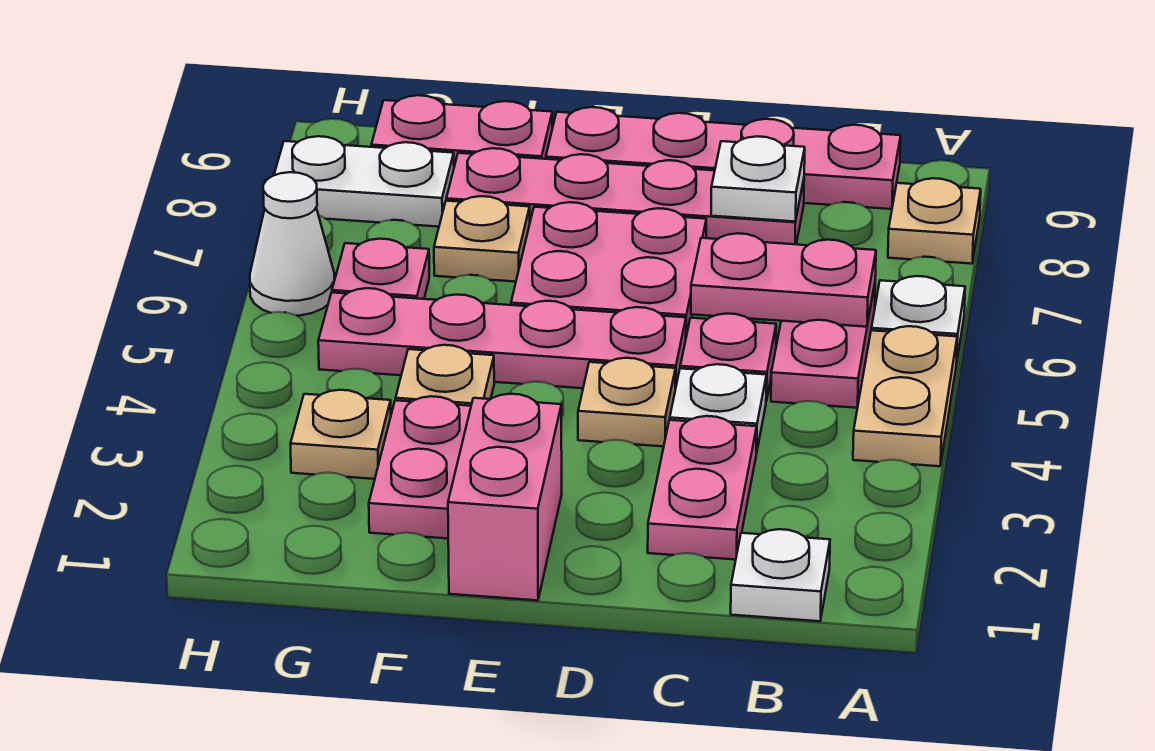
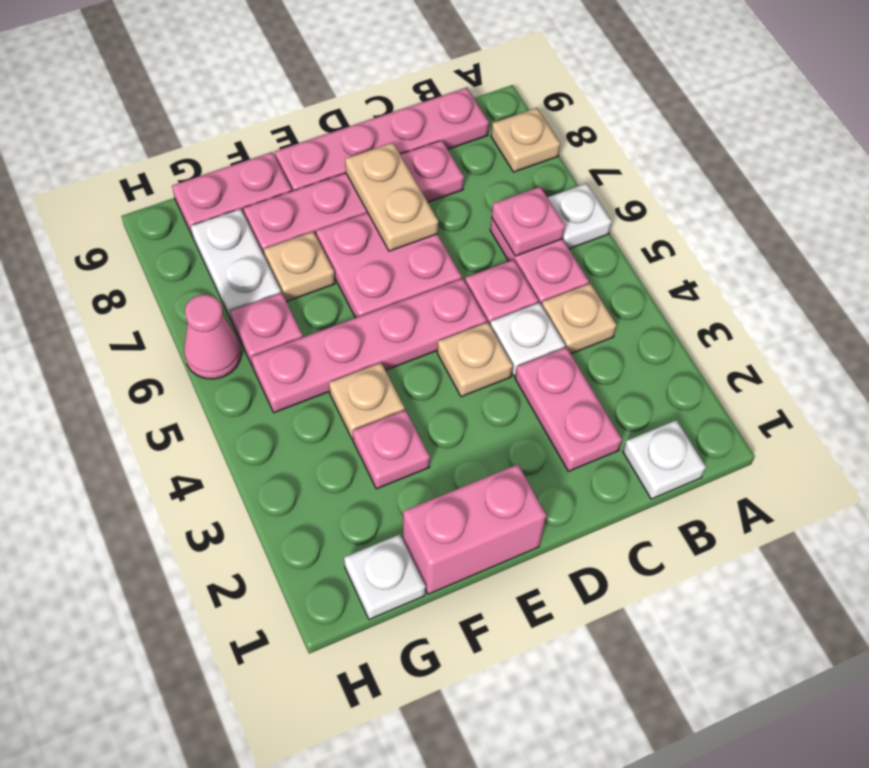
tan plate A4:A5 level 1 -> tan plate D7:D8 level 2
pink plate B6:C6 level 2 -> pink plate B6 level 2
white plate C8 level 2 -> white plate G1 level 1
pink brick E1:E2 level 1 -> pink brick E1:F1 level 1
pink plate F2:F3 level 1 -> pink plate F3 level 1
tan plate G3 level 1 -> tan plate B4 level 1
white plate G8:H8 level 1 -> white plate G7:G8 level 1
white cone H6 level 1 -> pink cone H6 level 1

